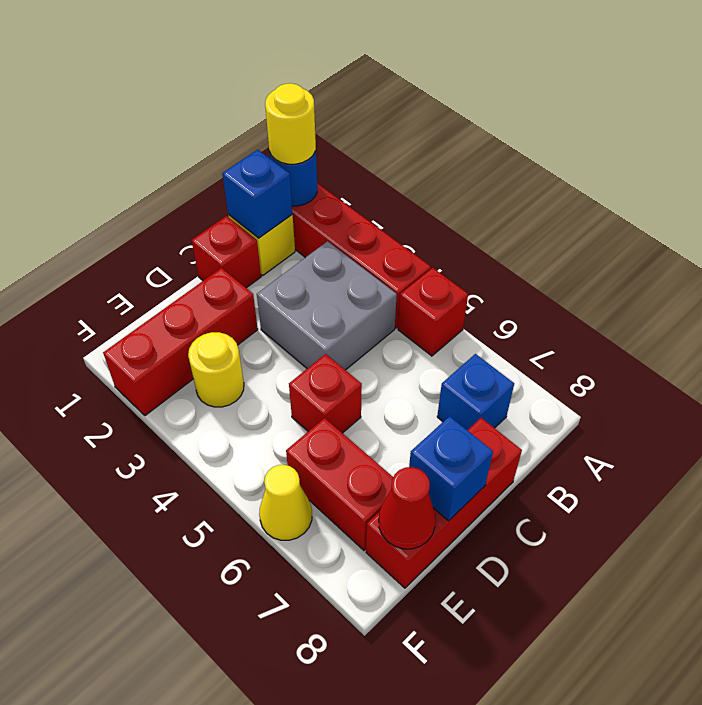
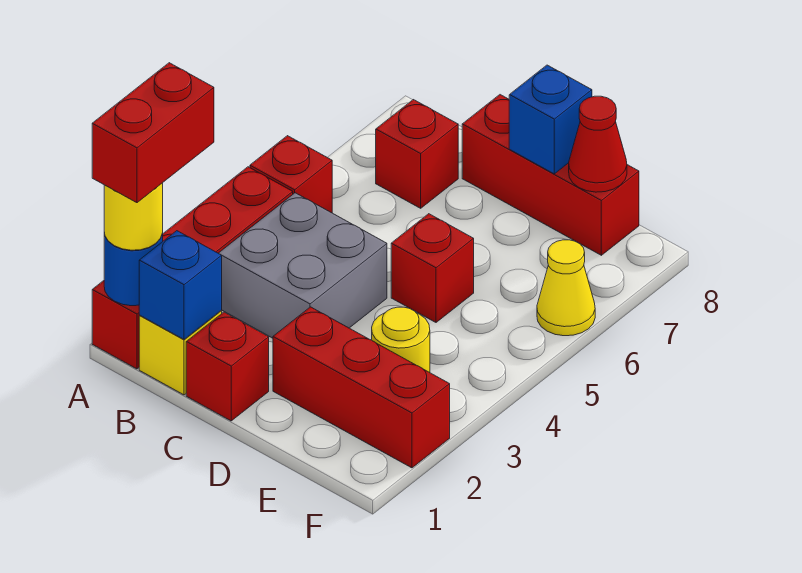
blue brick B7 level 1 -> red brick B7 level 1
red brick E6:E7 level 1 -> red brick A1:A2 level 4

